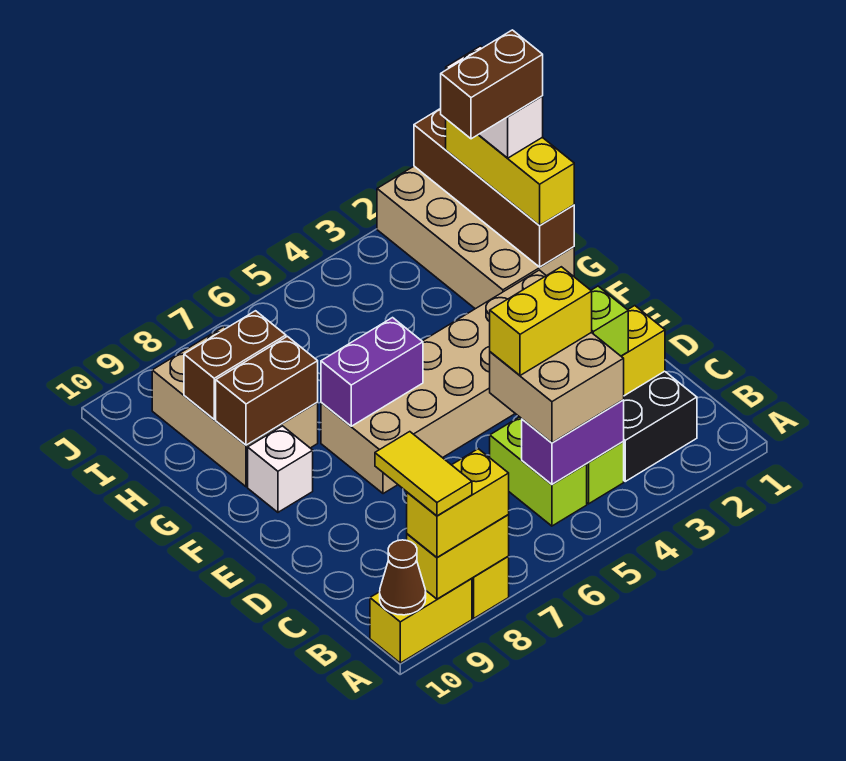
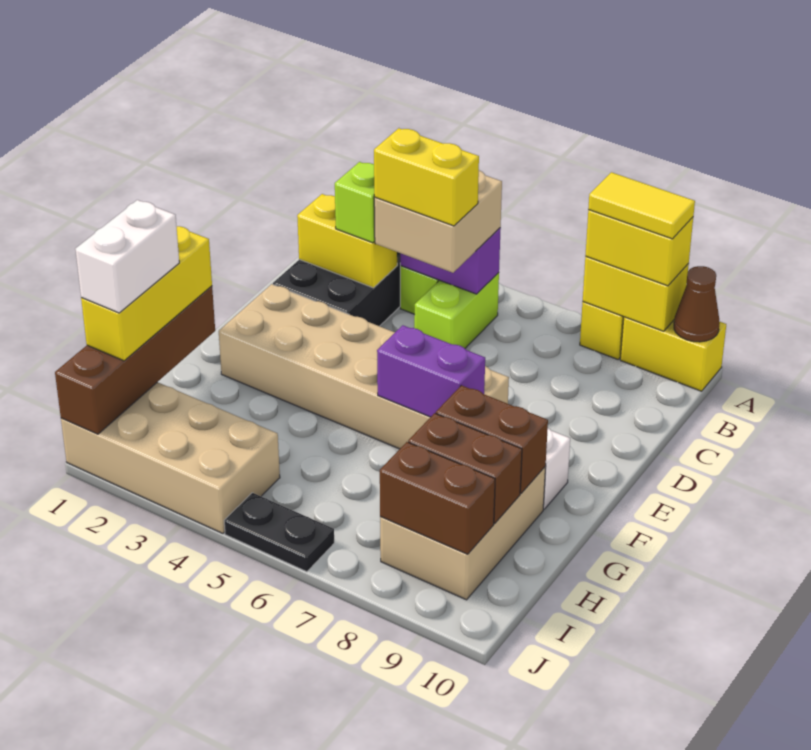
yellow tile A9:B9 level 4 -> yellow tile A8:A9 level 4
tan brick G1:J2 level 1 -> tan brick I1:J4 level 1
brown brick H1:H2 level 5 -> brown brick I8:I9 level 2
none -> black plate J5:J6 level 1

